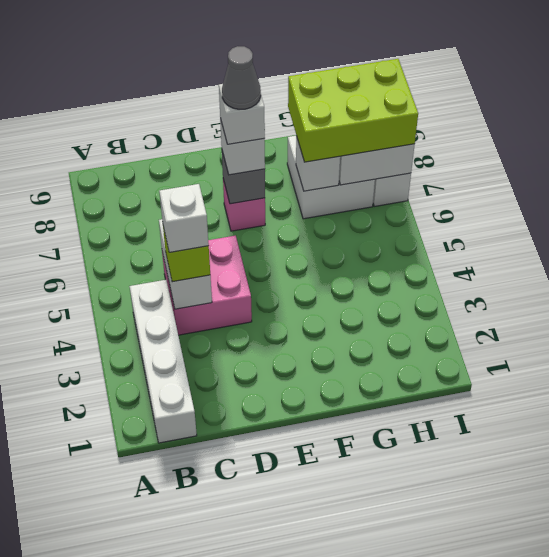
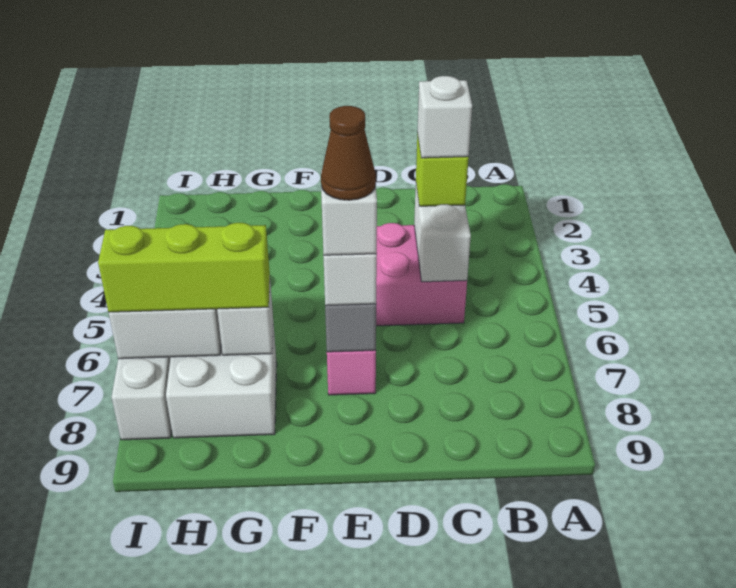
white brick B1:B4 level 1 -> none
grey cone E7 level 5 -> brown cone E7 level 5
lime brick G7:I8 level 3 -> lime brick G7:I7 level 3

